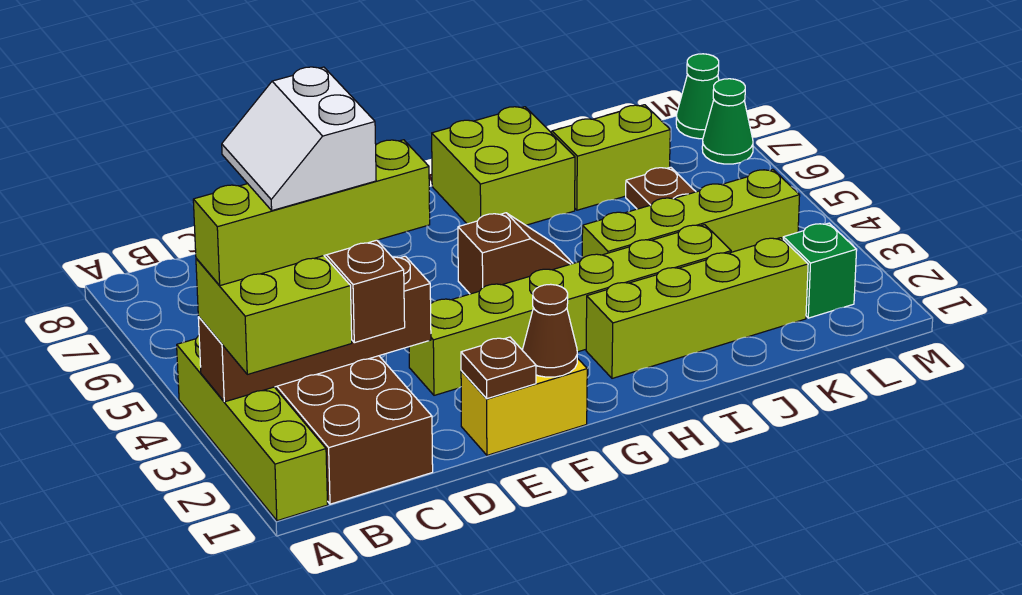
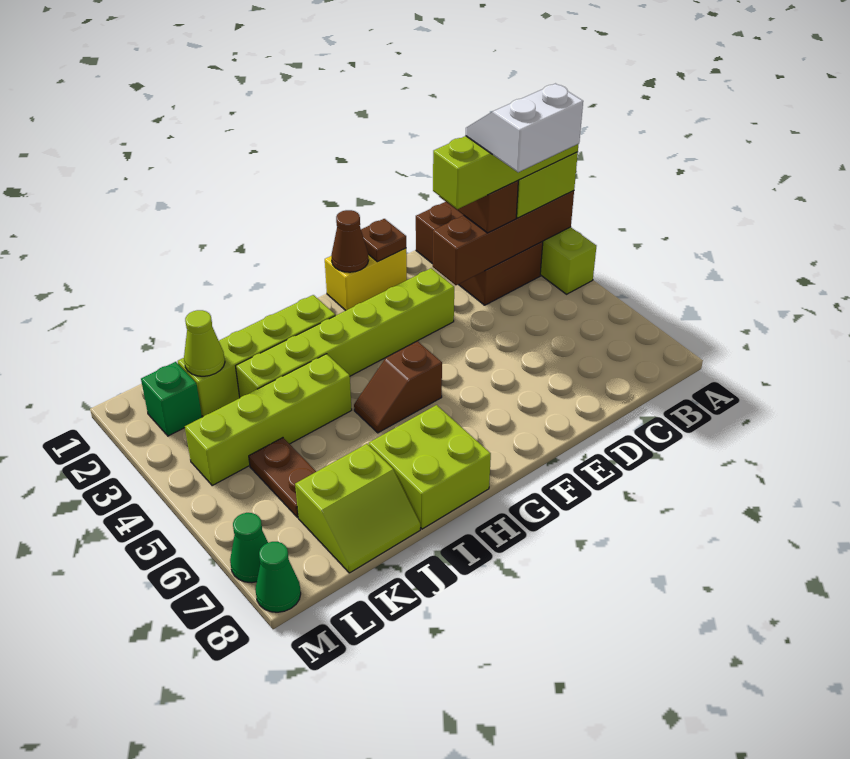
white slope B3:C4 level 5 top C -> white slope B3:C4 level 5 top 4
none -> lime cone K2 level 2

